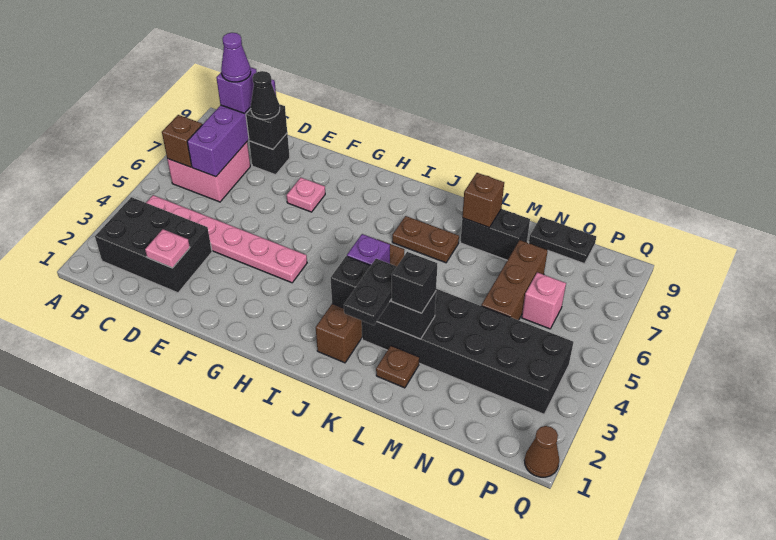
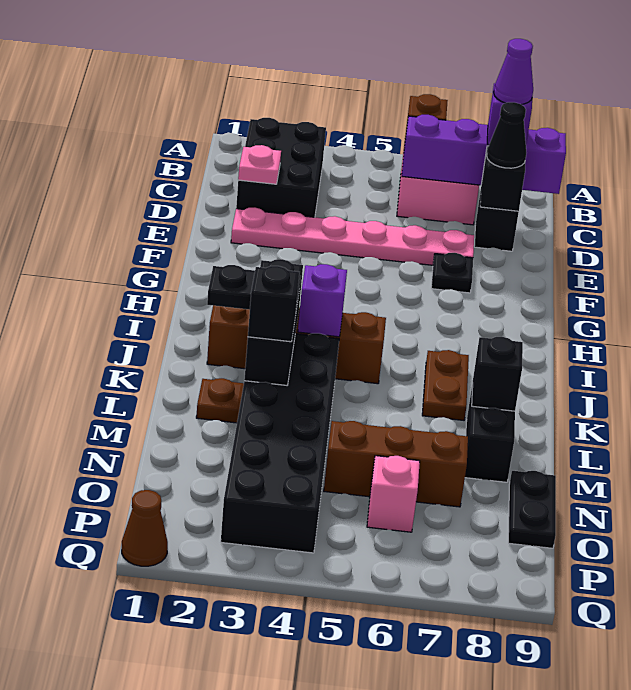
pink plate B4:G4 level 1 -> pink plate E2:E7 level 1
pink plate F7 level 1 -> black plate F7 level 1
brown brick L8 level 2 -> black brick L8 level 2

